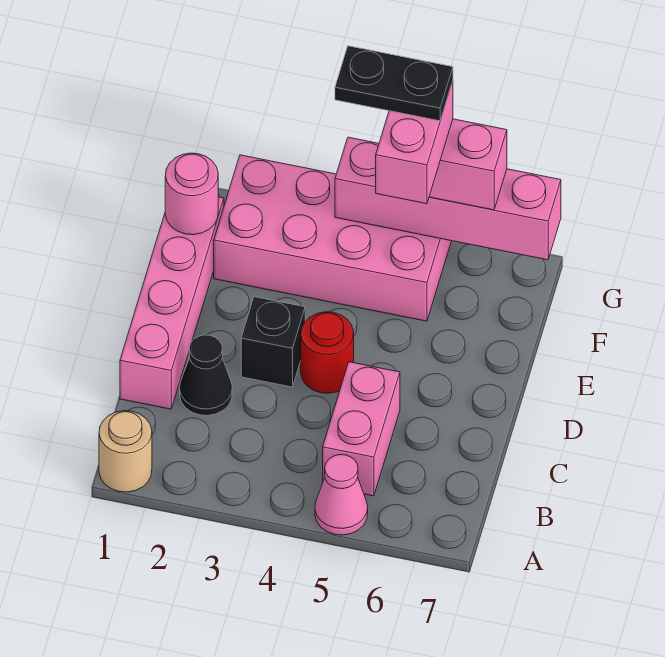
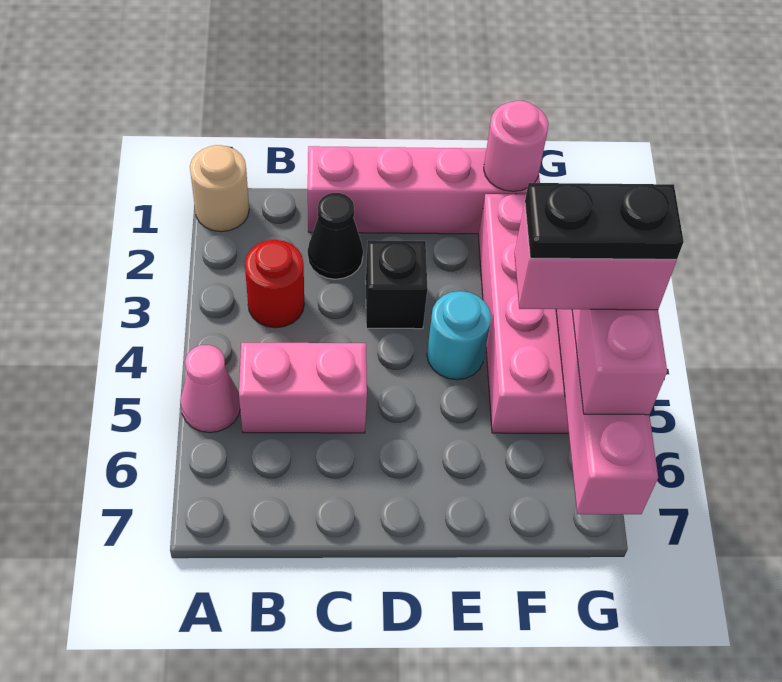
red round brick D4 level 1 -> red round brick B3 level 1
none -> cyan round brick E4 level 1
black plate G4:G5 level 5 -> black plate F5:G5 level 5

